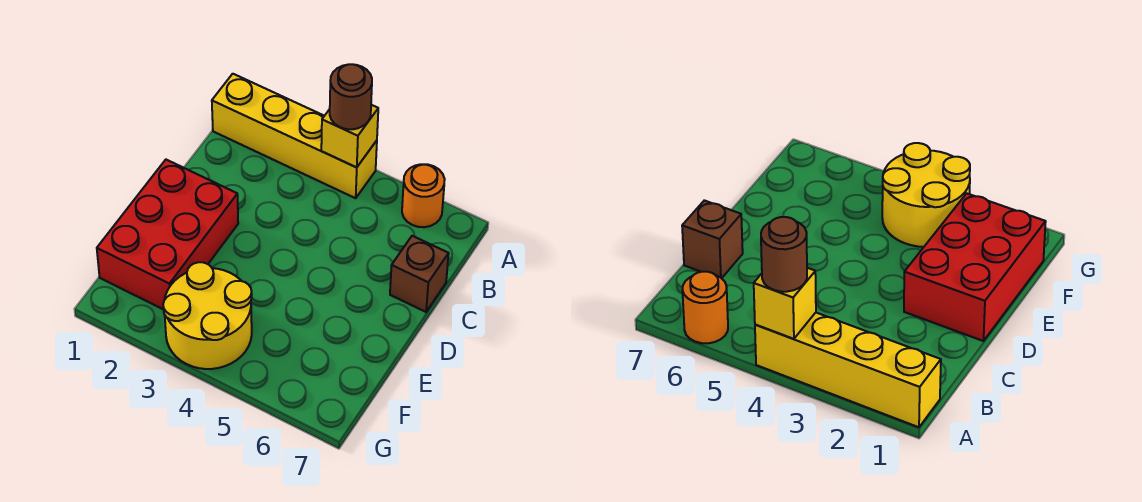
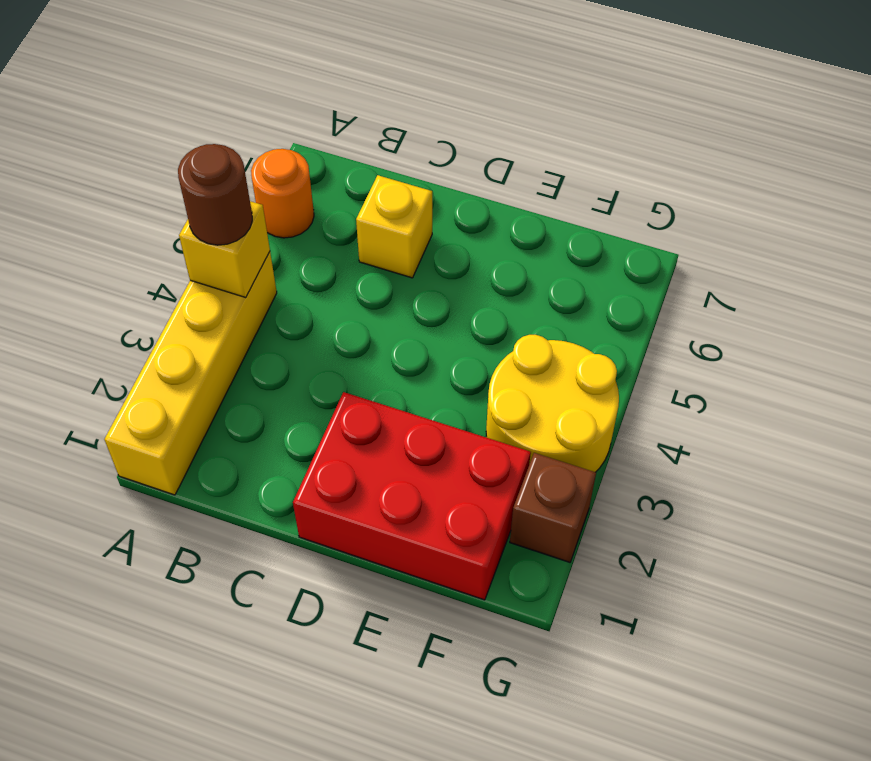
none -> yellow brick C6 level 1
brown brick C7 level 1 -> brown brick G2 level 1

